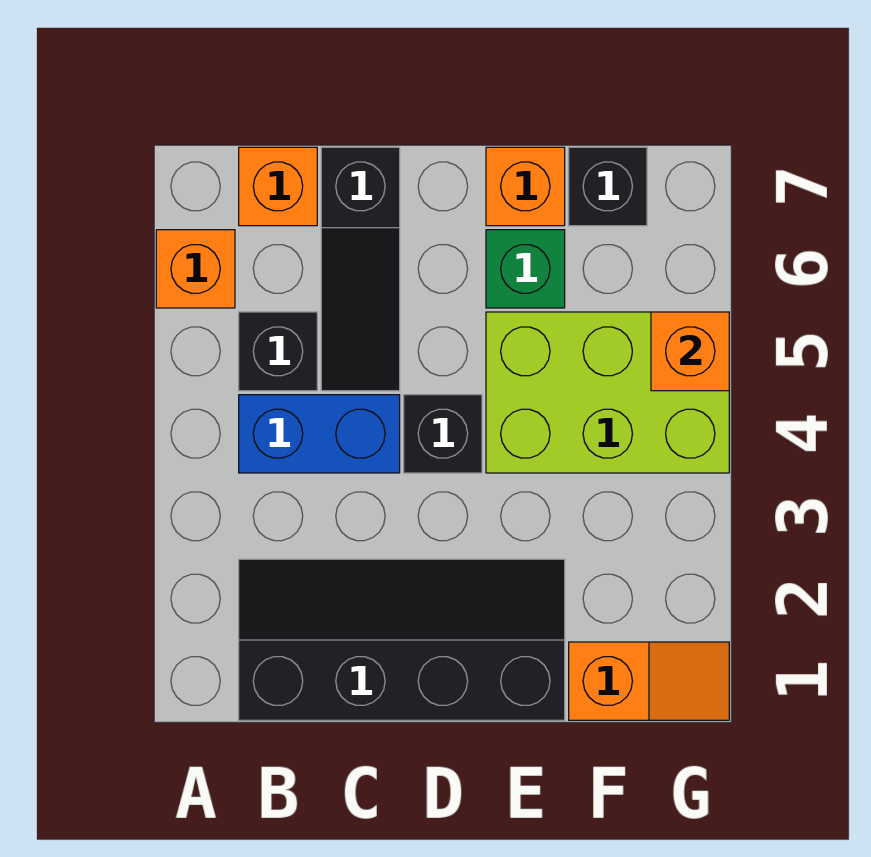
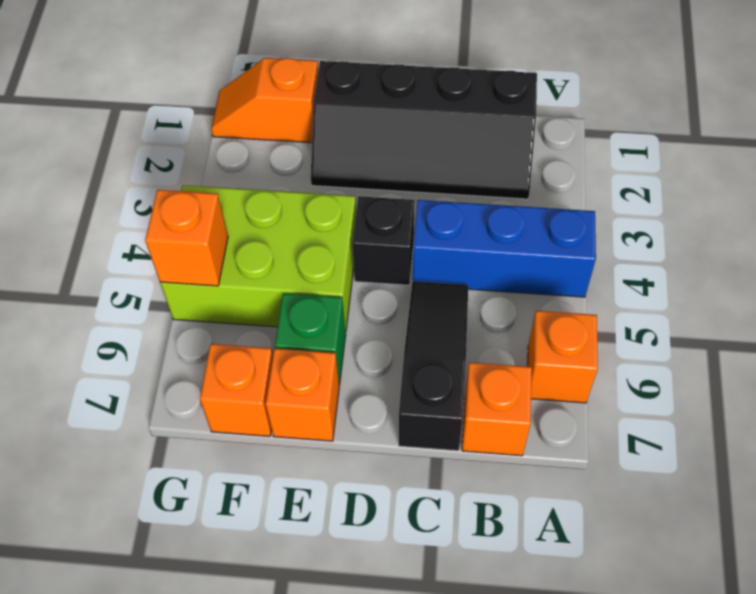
blue brick B4:C4 level 1 -> blue brick A4:C4 level 1
black brick B5 level 1 -> none
black brick F7 level 1 -> orange brick F7 level 1

